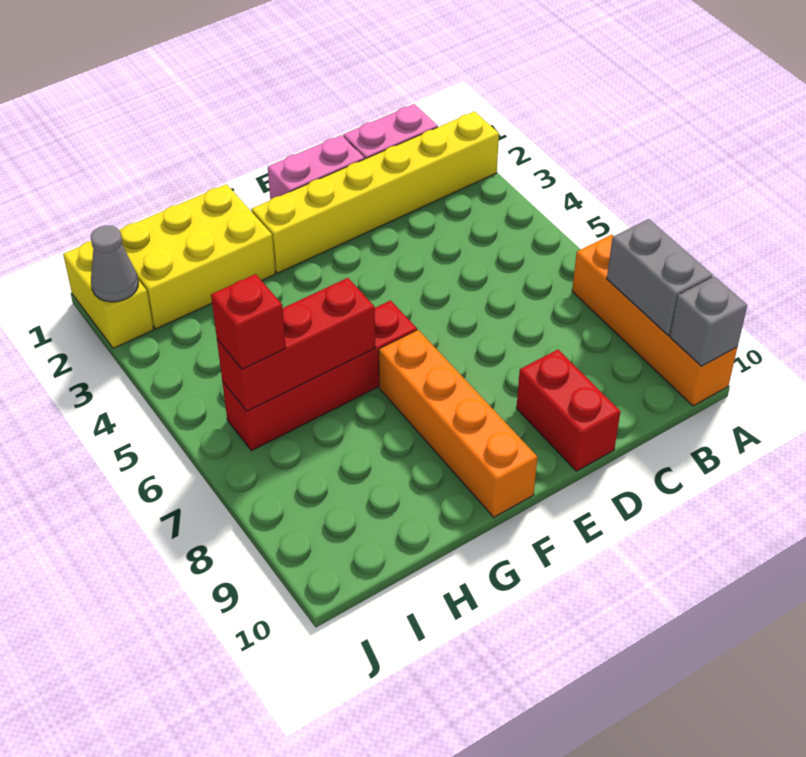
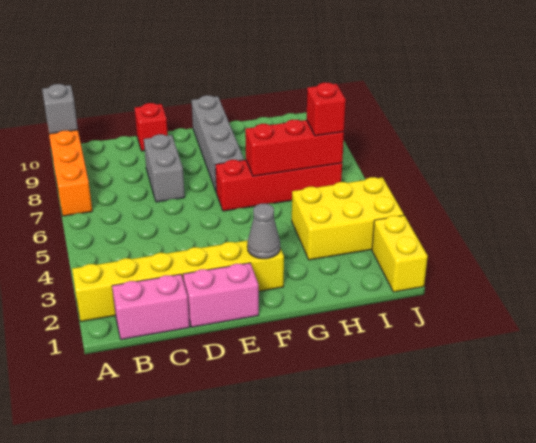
grey brick A8:A9 level 2 -> grey brick D7:D8 level 1
red brick D9:D10 level 1 -> red brick D10 level 1
orange brick F7:F10 level 1 -> grey brick F7:F10 level 1
yellow brick G1:I2 level 1 -> yellow brick H3:J4 level 1
grey cone J2 level 2 -> grey cone F2 level 2

